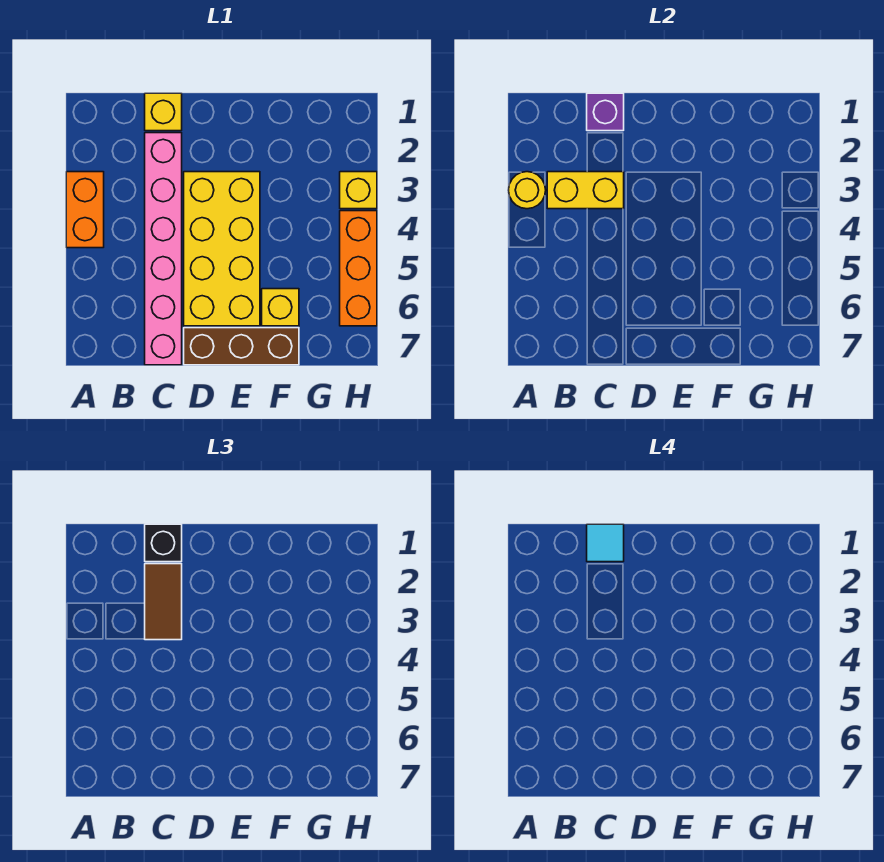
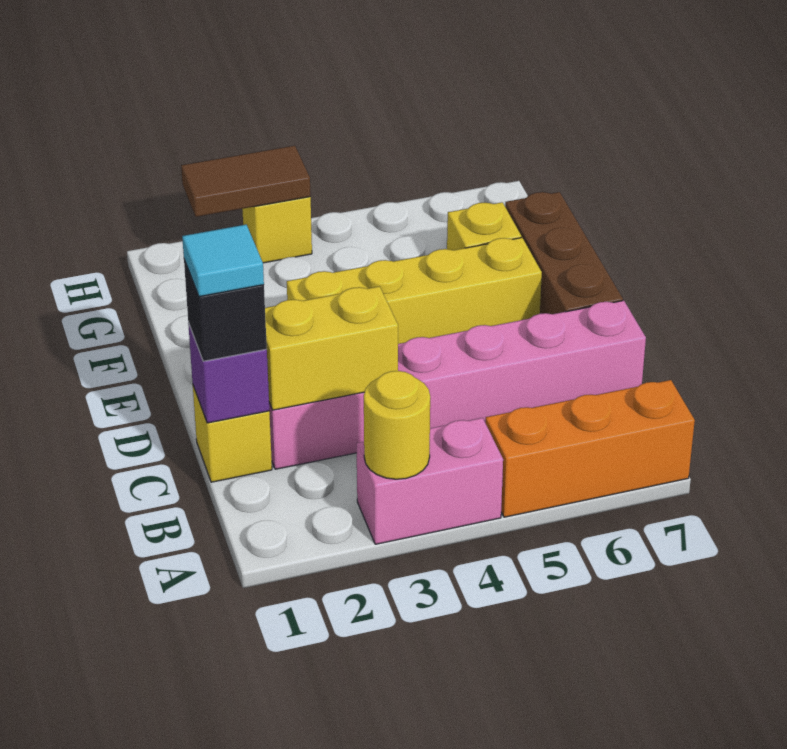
orange brick A3:A4 level 1 -> pink brick A3:A4 level 1
yellow brick B3:C3 level 2 -> yellow brick C2:C3 level 2
brown tile C2:C3 level 3 -> brown tile H2:H3 level 2
yellow brick D3:E6 level 1 -> yellow brick E3:E6 level 1
orange brick H4:H6 level 1 -> orange brick A5:A7 level 1

